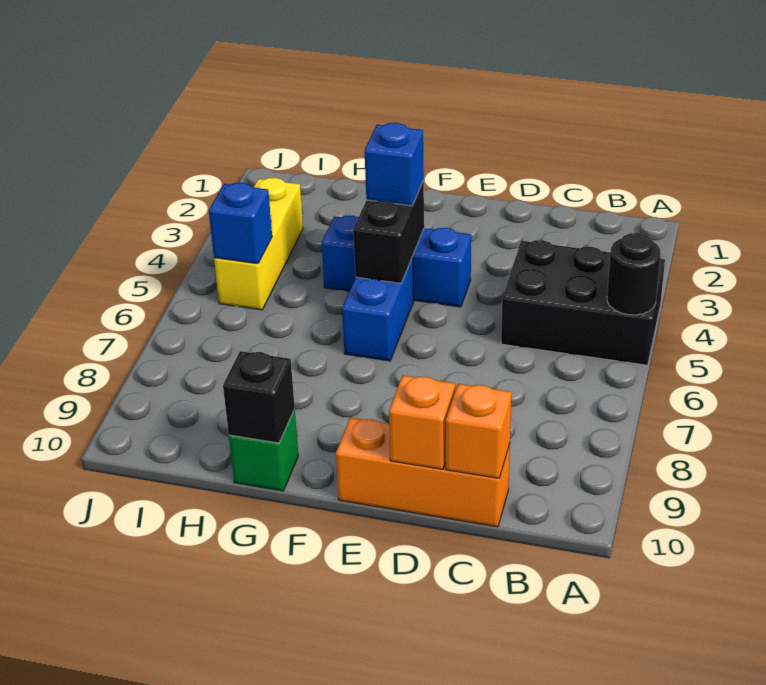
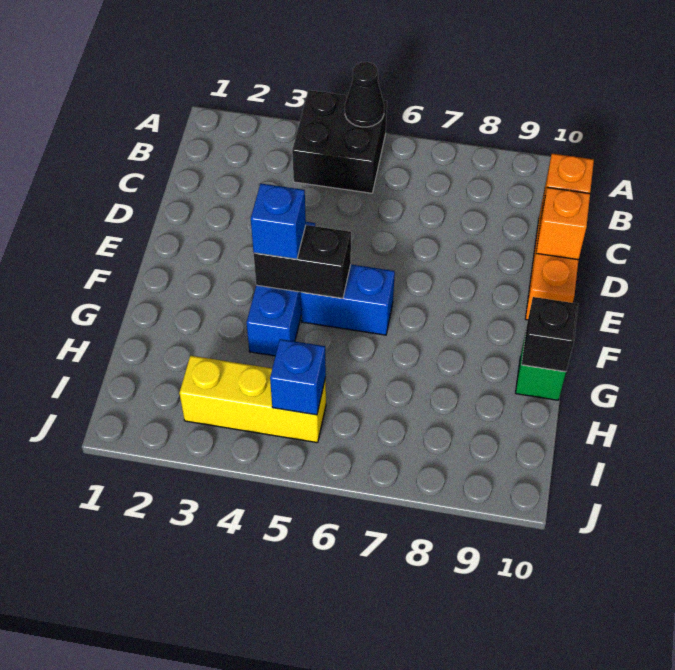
black brick A4:C5 level 1 -> black brick A4:B5 level 1
black round brick A5 level 2 -> black cone A5 level 2

